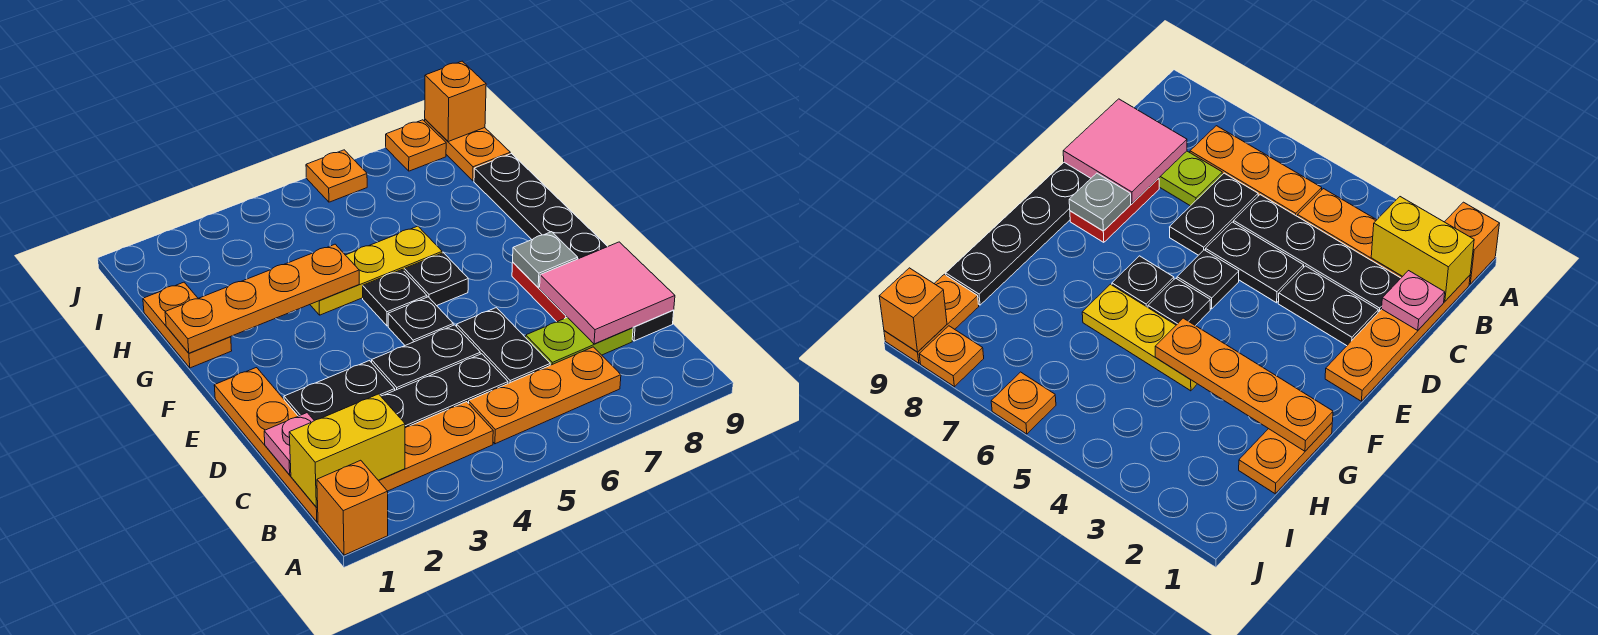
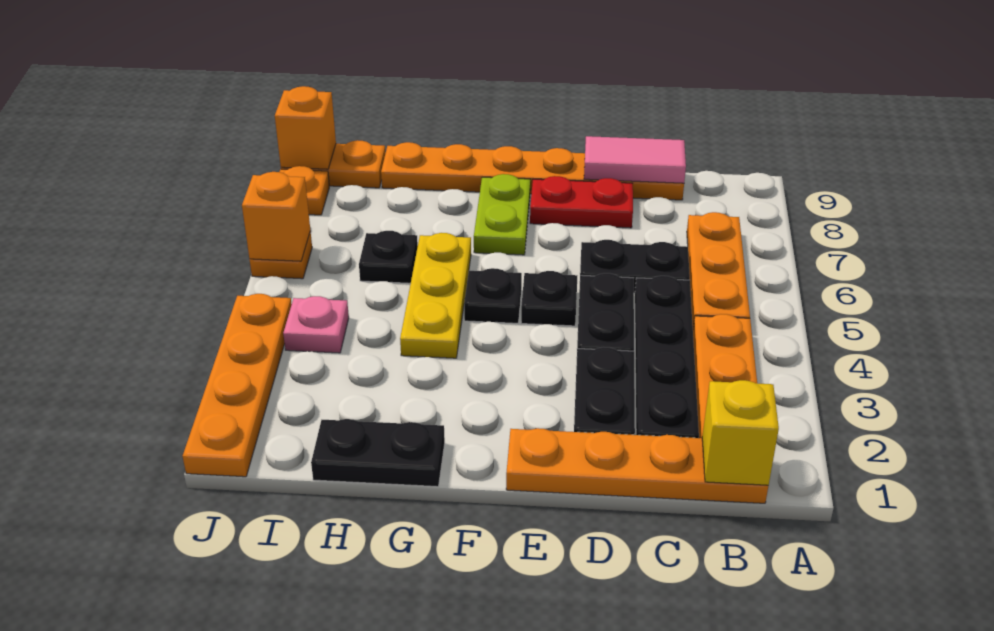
orange brick A1 level 1 -> orange brick J6 level 2
yellow brick B1:B2 level 2 -> yellow brick B1 level 2
pink plate C1 level 2 -> pink plate I4 level 1
lime plate C7:C8 level 1 -> lime plate F7:F8 level 1
pink tile C8:D9 level 2 -> pink tile C9:D9 level 2
black plate C9:H9 level 1 -> orange plate C9:H9 level 1
grey plate E8 level 2 -> none
black plate F6 level 1 -> black plate H6 level 1
orange plate G1:H1 level 1 -> black plate G1:H1 level 1
orange plate G1:G4 level 2 -> orange plate J1:J4 level 1

